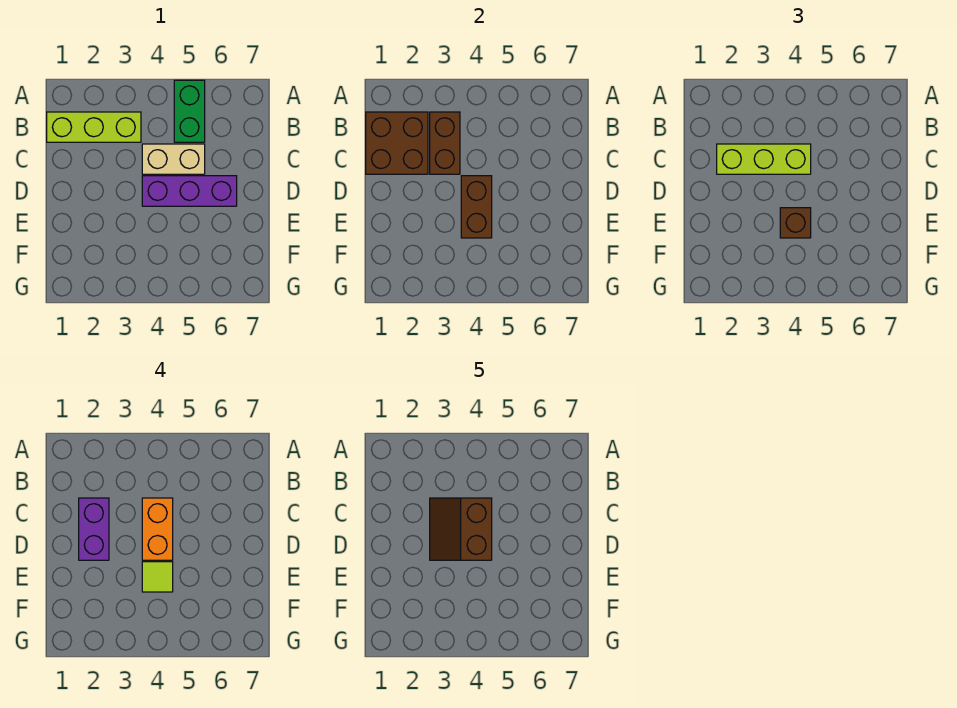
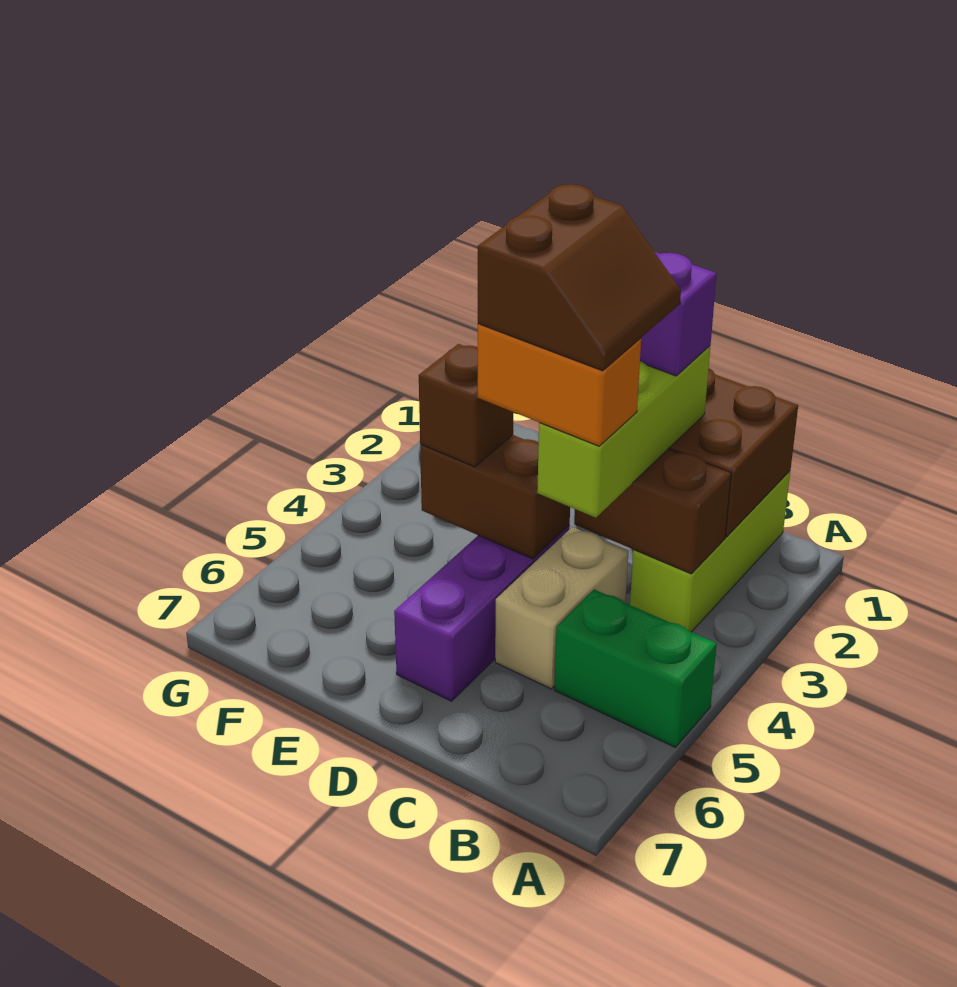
brown slope C3:D4 level 5 top 4 -> brown slope C3:D4 level 5 top D
lime tile E4 level 4 -> none

